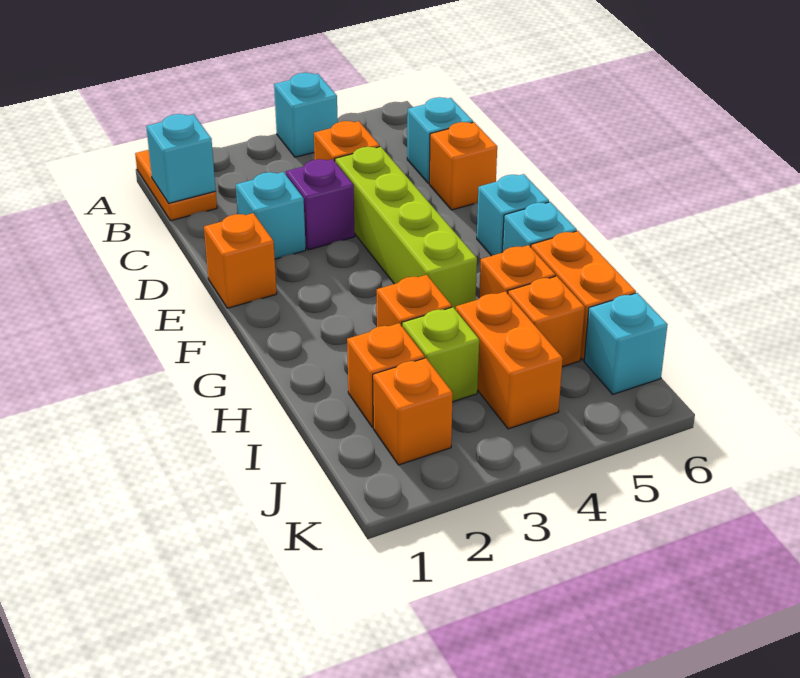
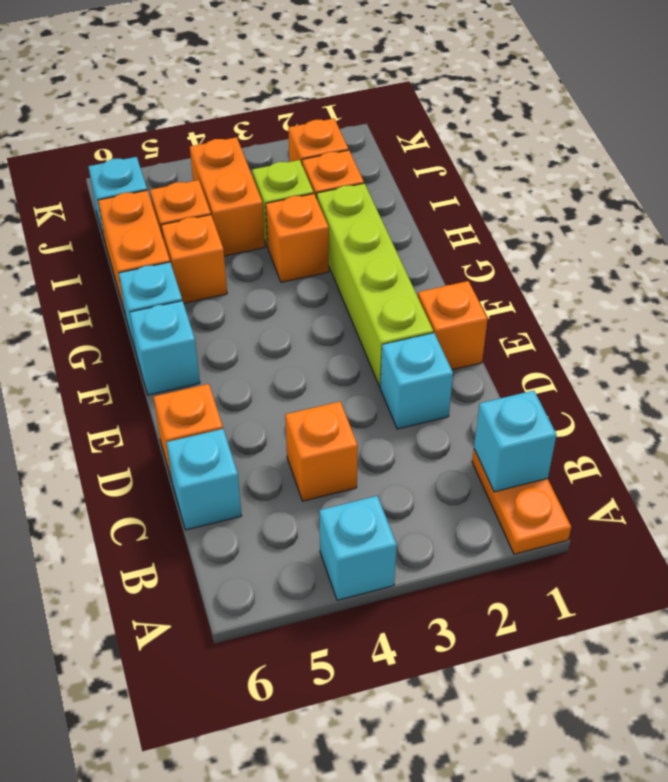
purple brick D3 level 1 -> none
lime brick D4:G4 level 1 -> lime brick E2:H2 level 1

